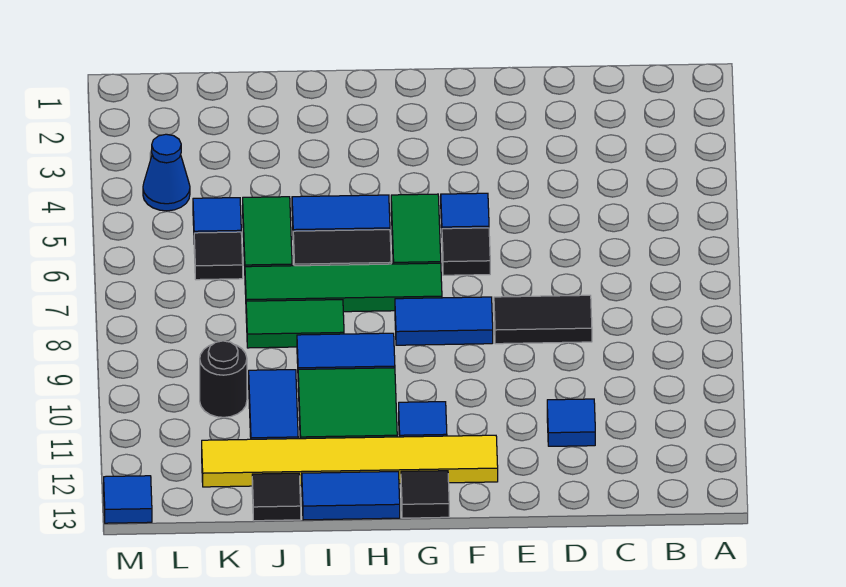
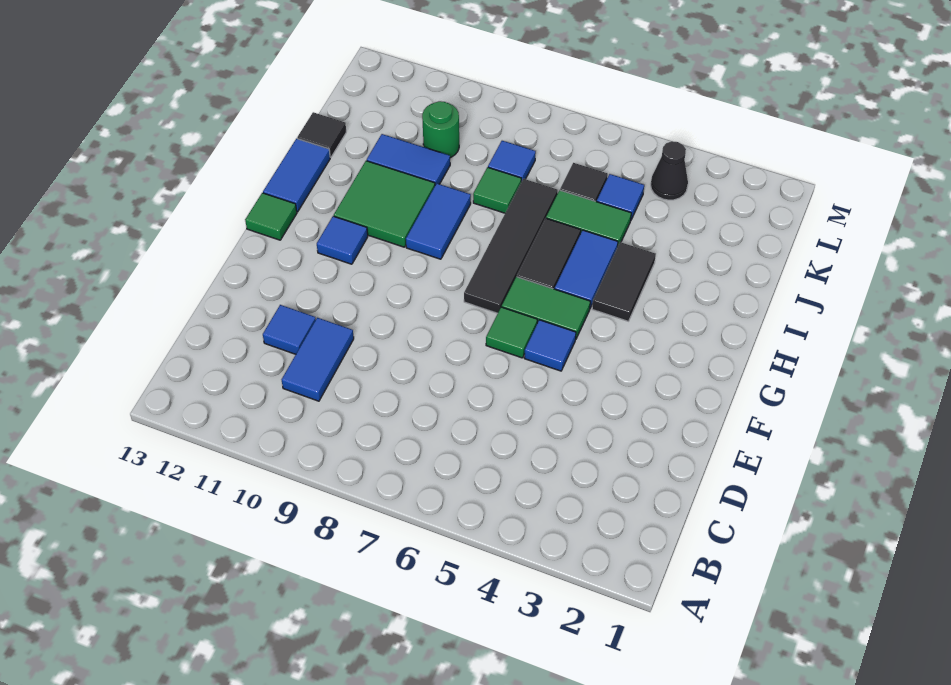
black tile D8:E8 level 1 -> black tile H4:I4 level 1
black tile F6 level 1 -> green tile F6 level 1
blue tile F8:G8 level 1 -> blue tile C10:D10 level 1
yellow tile F12:K12 level 1 -> none
green tile G7:J7 level 1 -> black tile G7:J7 level 1
black tile G13 level 1 -> green tile G13 level 1
green tile I8:J8 level 1 -> green tile J8 level 1
black round brick K10 level 1 -> green round brick K10 level 1
blue cone L4 level 1 -> black cone L4 level 1
blue tile M13 level 1 -> blue tile K8 level 1

